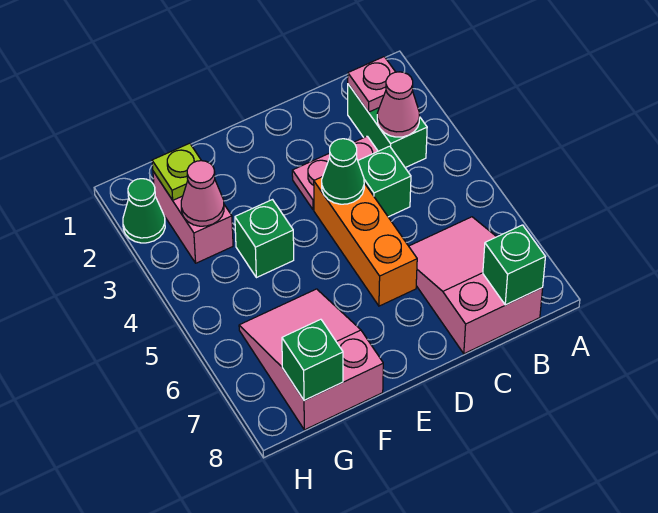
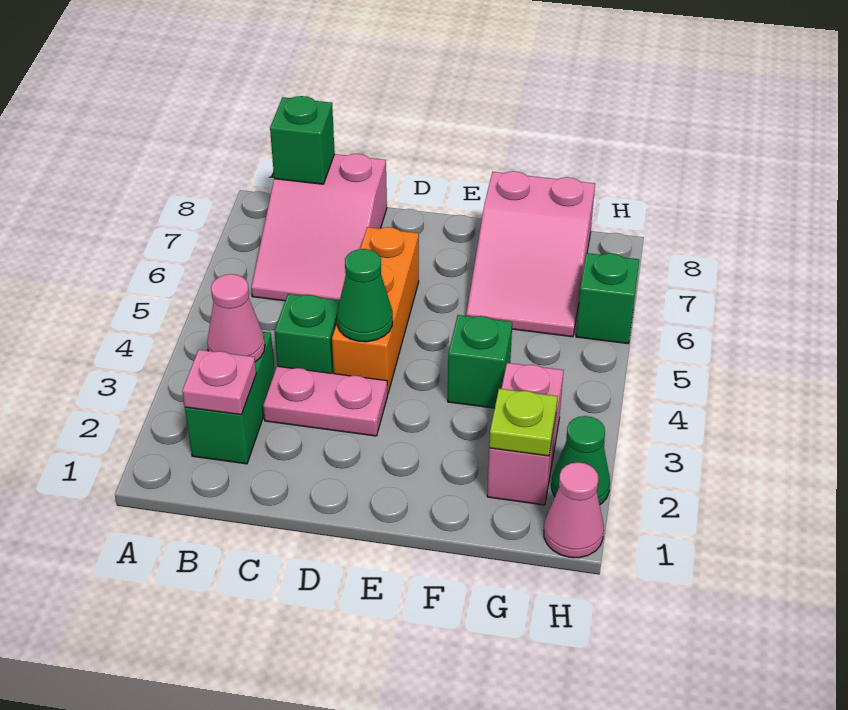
pink cone G3 level 2 -> pink cone H1 level 1
green brick G8 level 2 -> green brick H6 level 1

